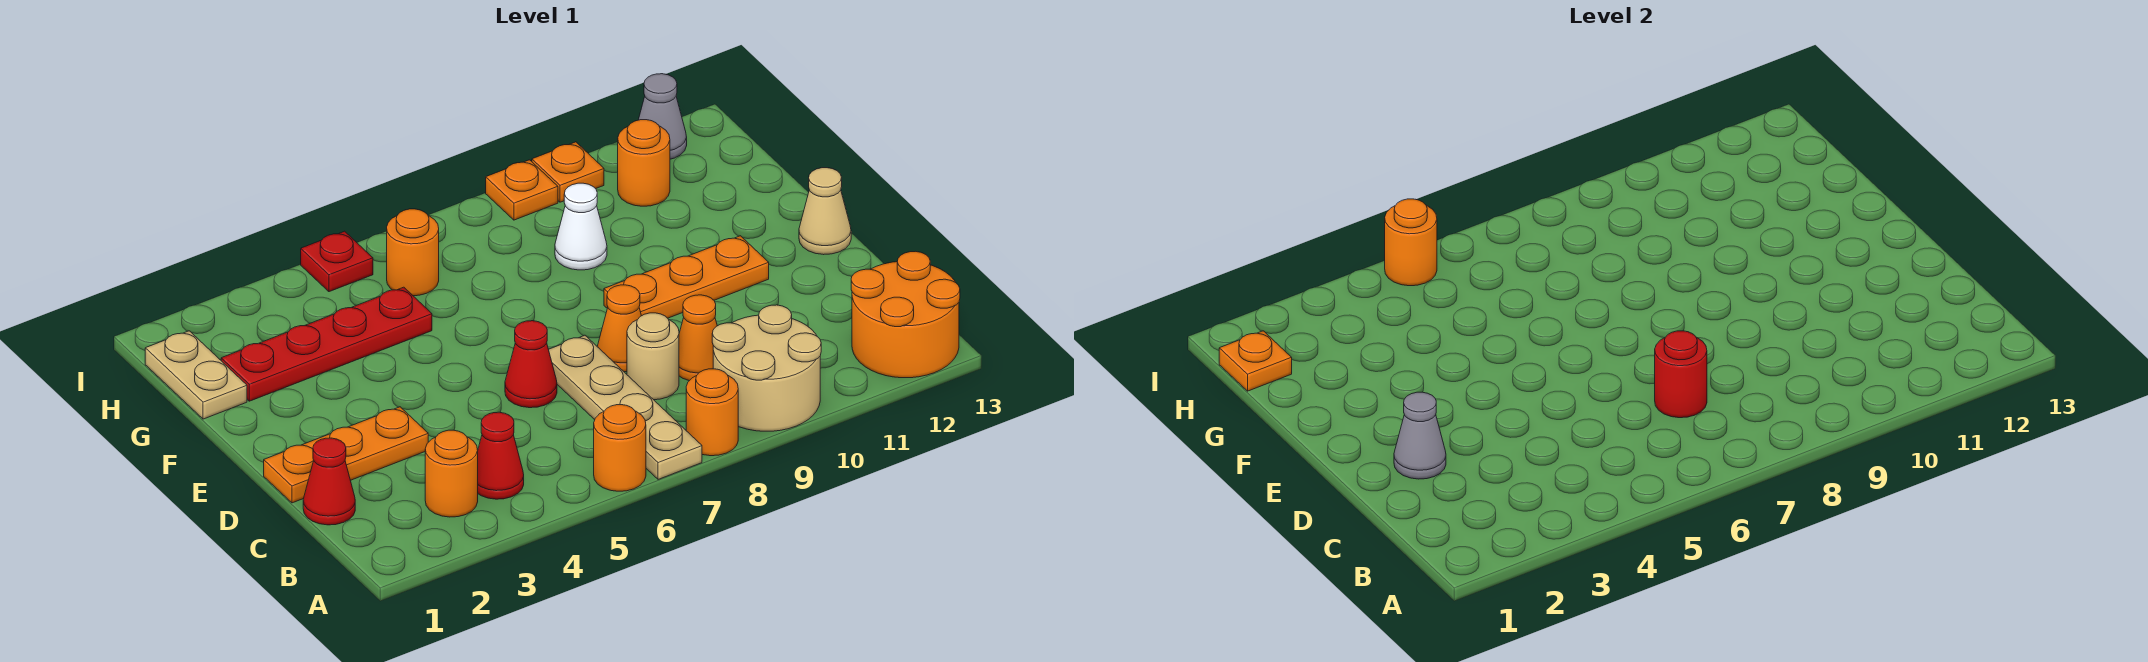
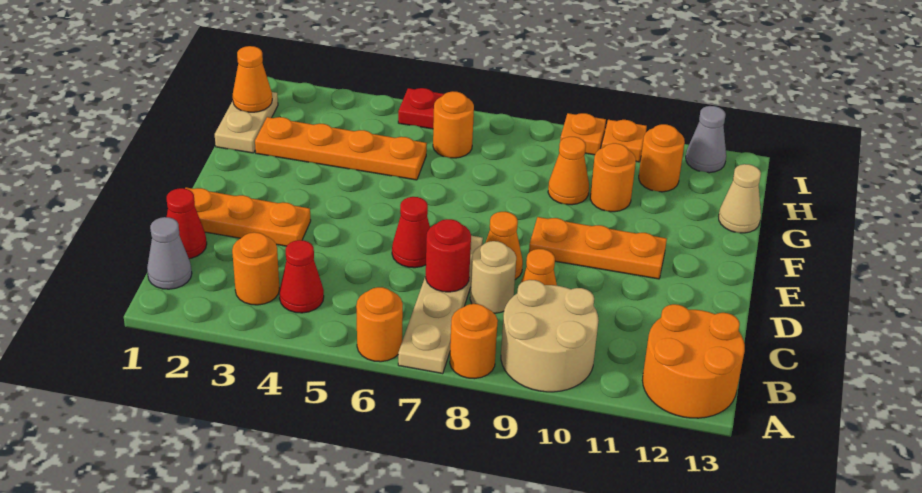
grey cone D2 level 2 -> grey cone B1 level 1
tan cone E13 level 1 -> tan cone G13 level 1
red plate G2:G5 level 1 -> orange plate G2:G5 level 1
white cone G9 level 1 -> orange cone G9 level 1
orange plate H1 level 2 -> orange cone H1 level 2
orange round brick I5 level 2 -> orange round brick G10 level 1

